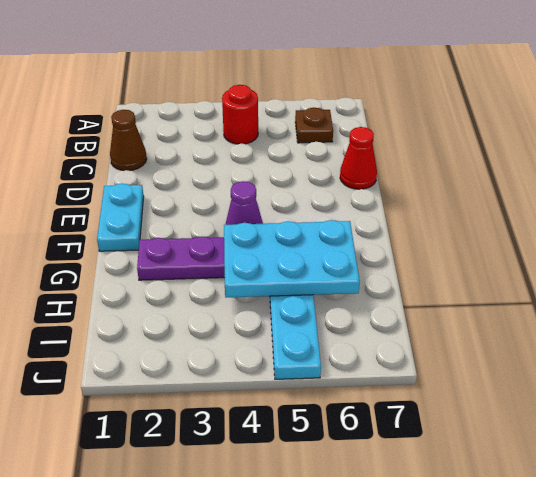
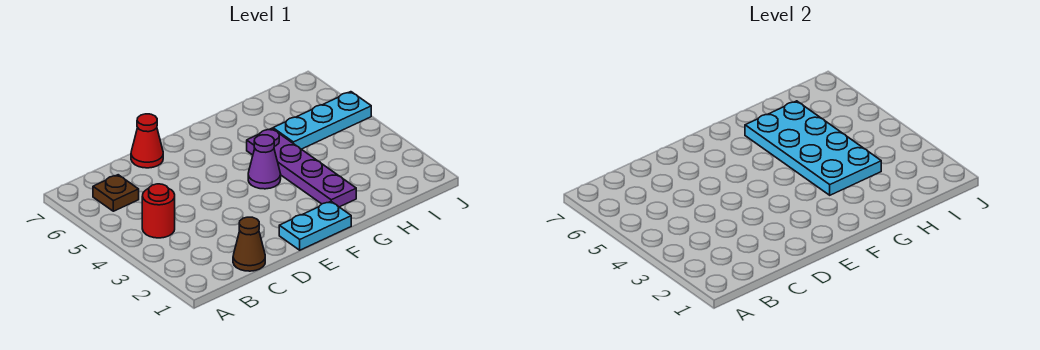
cyan plate G4:H6 level 2 -> cyan plate G3:H6 level 2

